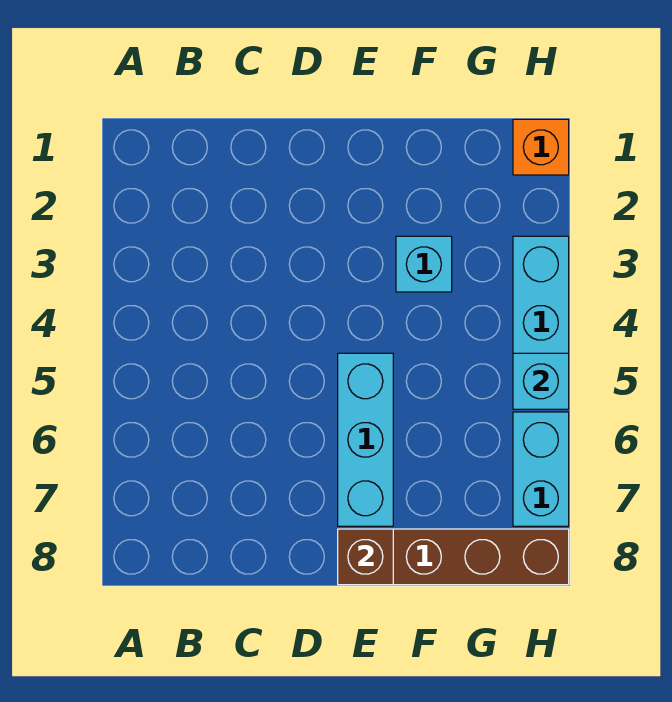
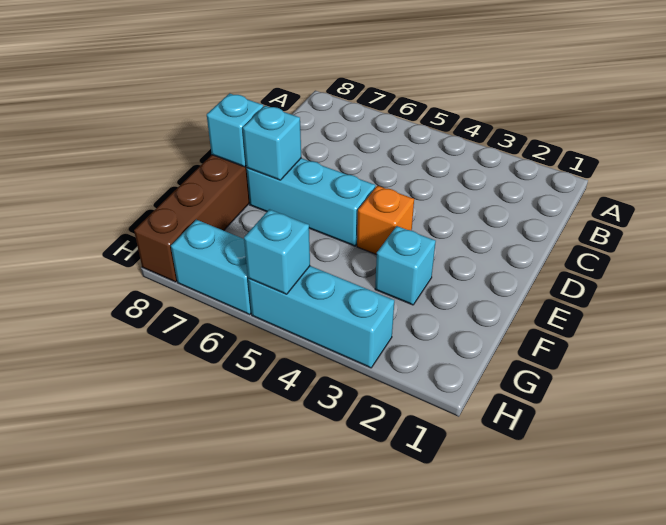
none -> cyan brick E7 level 2
brown brick E8 level 2 -> cyan brick E8 level 2
orange brick H1 level 1 -> orange brick E4 level 1

